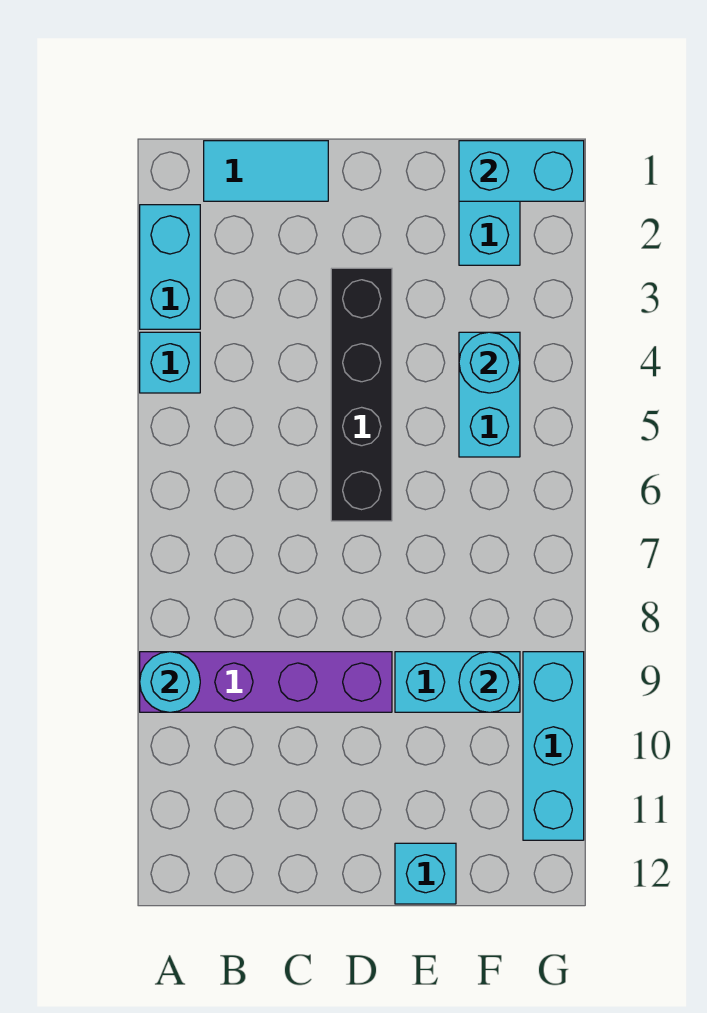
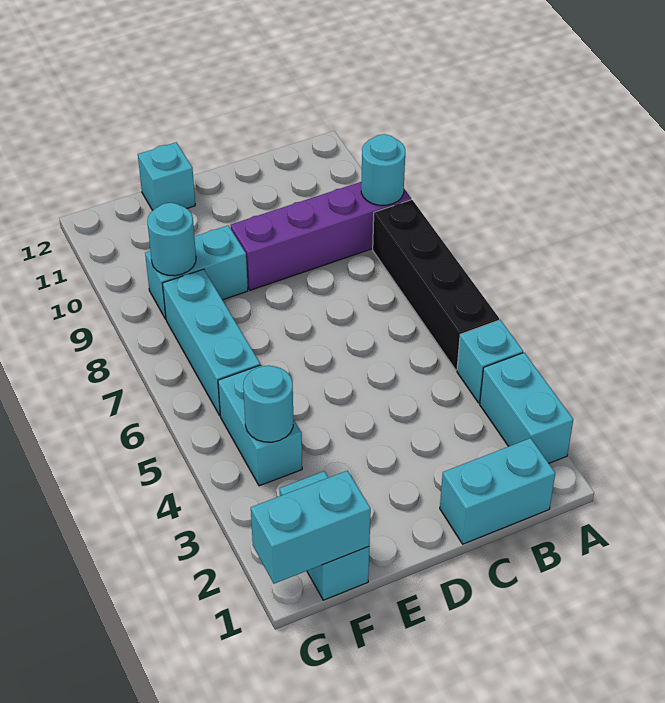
cyan tile B1:C1 level 1 -> cyan brick B1:C1 level 1
black brick D3:D6 level 1 -> black brick A5:A8 level 1
cyan brick G9:G11 level 1 -> cyan brick F6:F8 level 1

